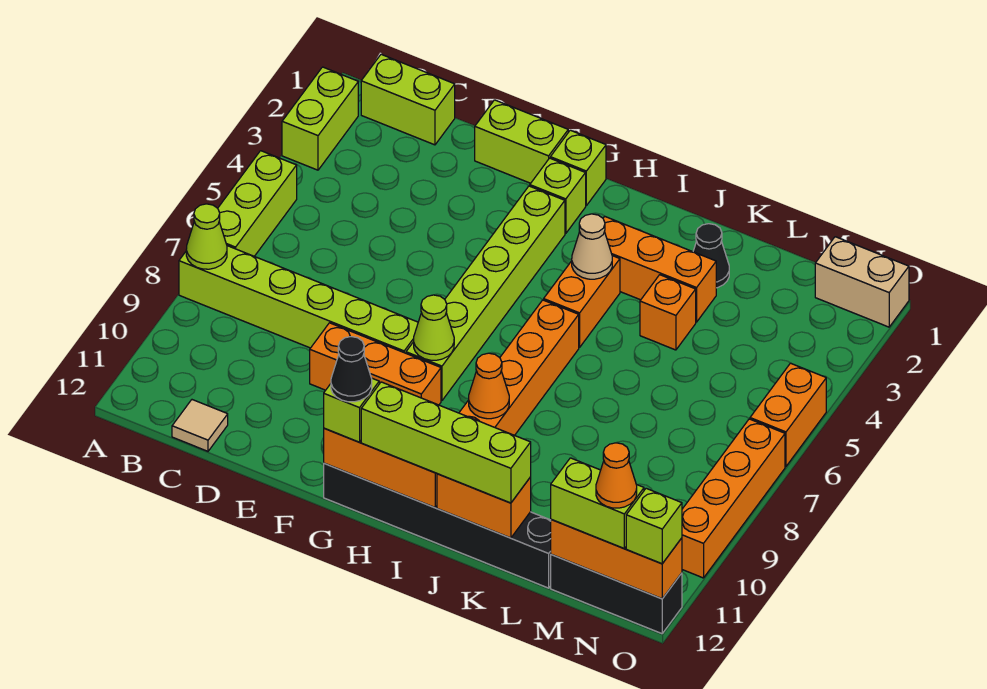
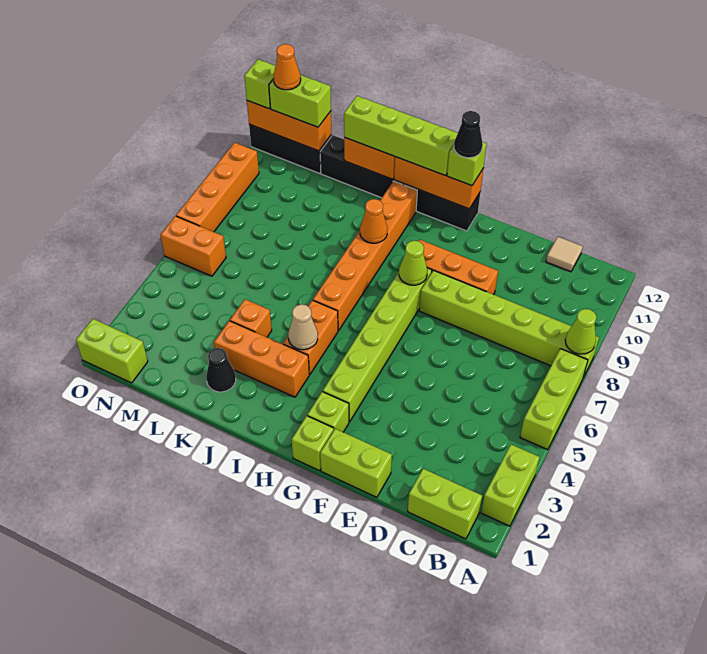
tan brick N1:O1 level 1 -> lime brick N1:O1 level 1
orange brick O5:O6 level 1 -> orange brick N6:O6 level 1

